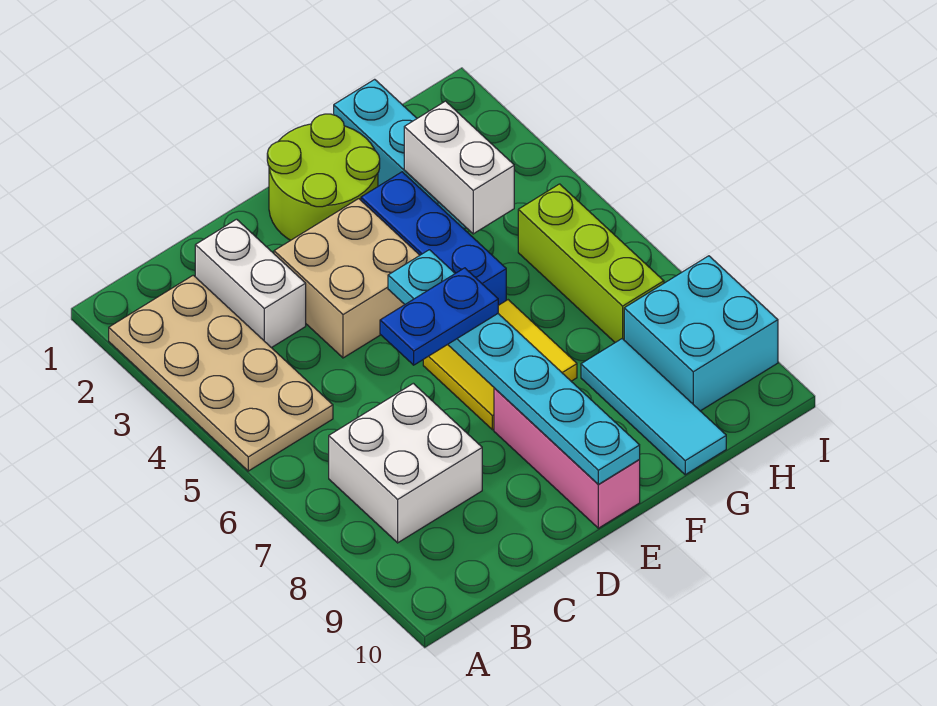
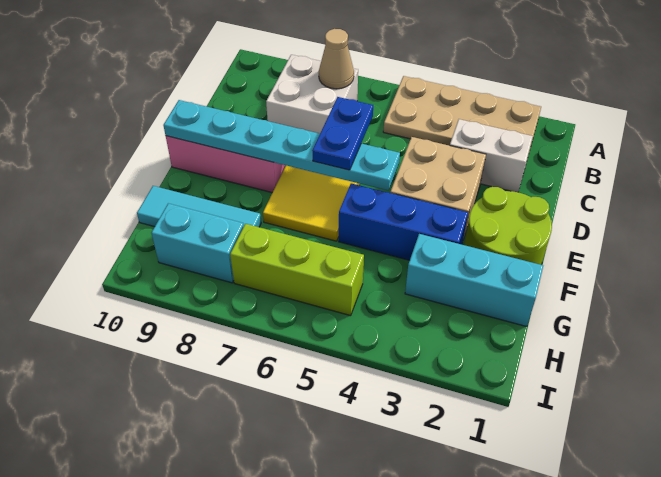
none -> tan cone B7 level 2
white brick G3:G4 level 2 -> none
cyan brick H8:I9 level 1 -> cyan brick H8:H9 level 1

